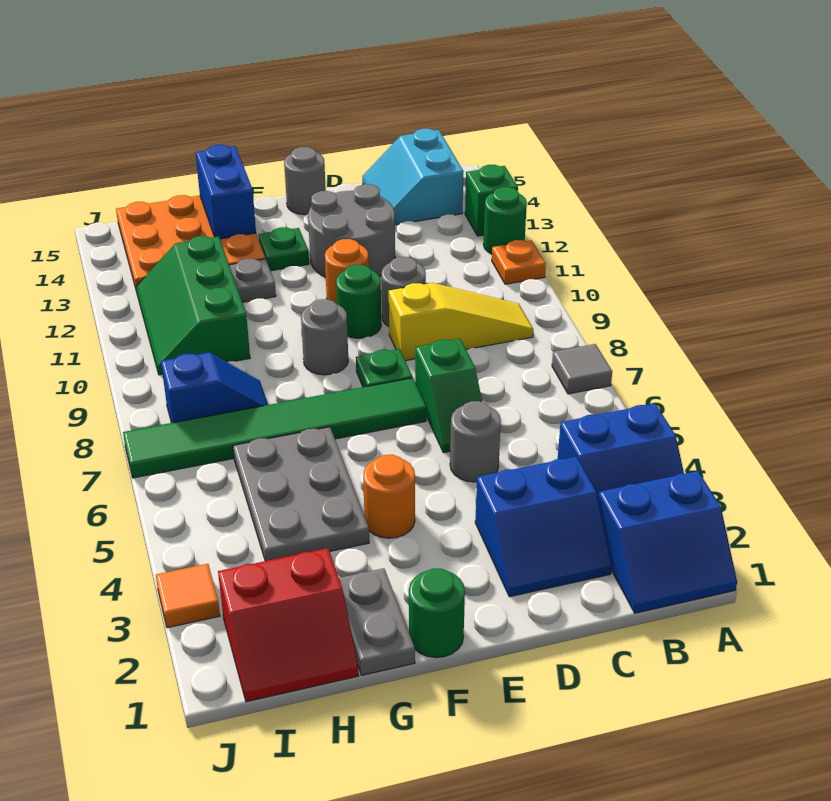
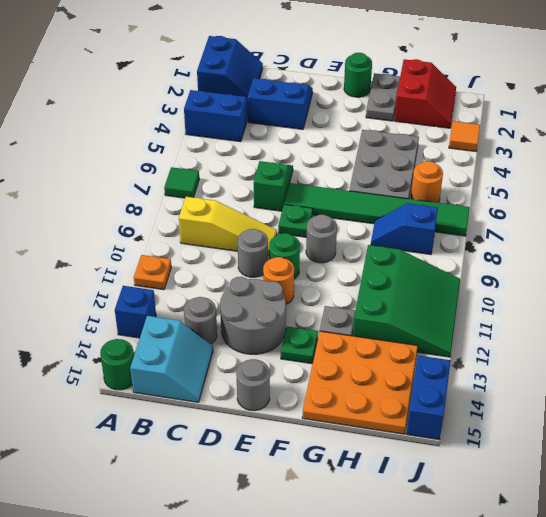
blue slope A1:B2 level 1 top 2 -> blue slope A1:B2 level 1 top A
grey tile A7 level 1 -> green tile A7 level 1
green round brick A12 level 1 -> green round brick A15 level 1
green brick A13 level 1 -> blue brick A13 level 1
yellow slope B9:D9 level 1 top D -> yellow slope B9:D9 level 1 top B
grey round brick D5 level 1 -> grey round brick C13 level 1
orange round brick F4 level 1 -> orange round brick I6 level 1
blue brick G14:G15 level 2 -> blue brick J14:J15 level 1
red slope H1:I2 level 1 top 2 -> red slope H1:I2 level 1 top H
green slope H10:I12 level 1 top H -> green slope H10:J12 level 1 top H

